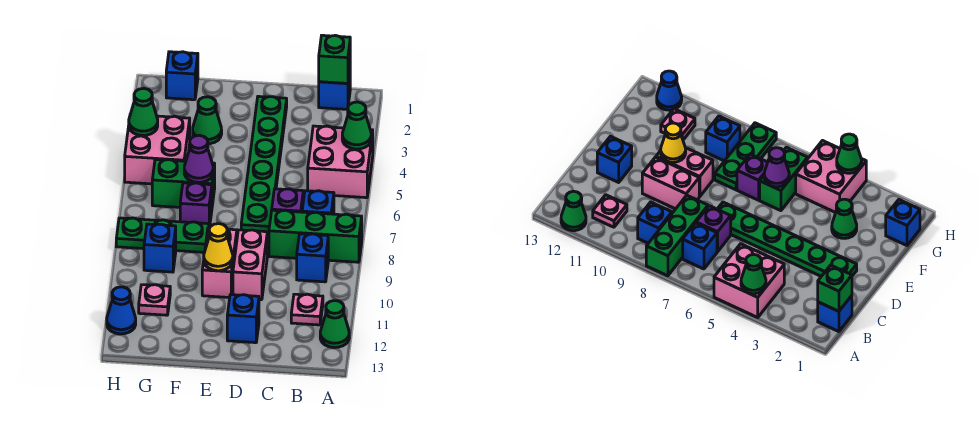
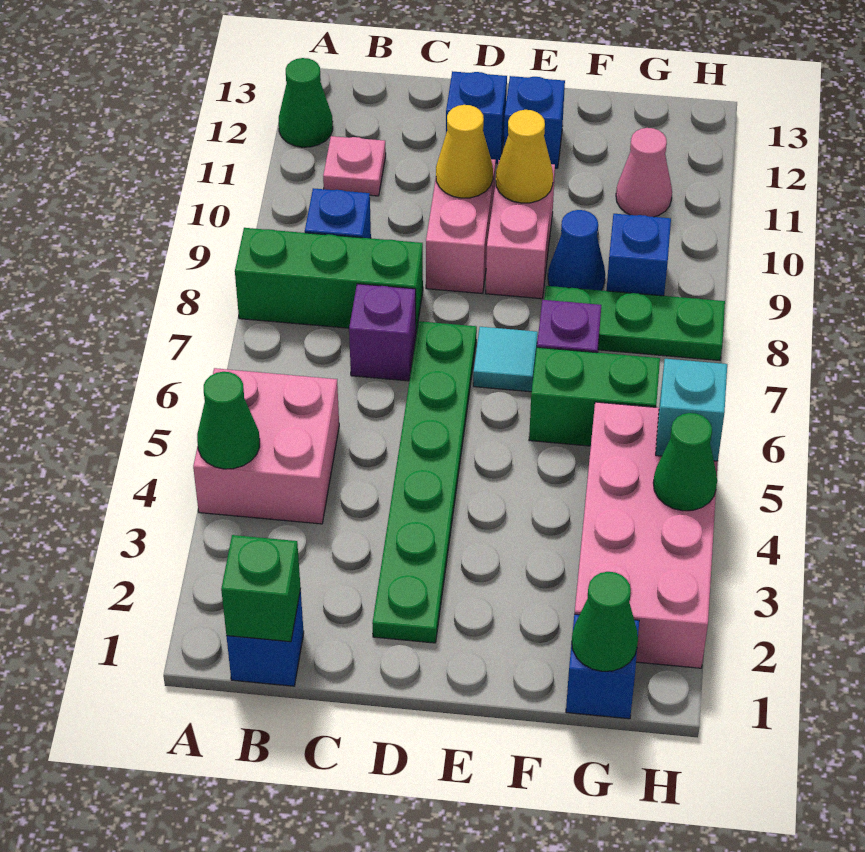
blue brick B7 level 1 -> blue brick E12 level 1
none -> yellow cone D10 level 2
none -> cyan tile E7 level 1
green cone F3 level 1 -> green cone G1 level 2
purple cone F6 level 2 -> none
pink brick G4:H5 level 1 -> pink brick G2:H5 level 1
pink plate G11 level 1 -> pink cone G11 level 1
none -> cyan brick H5 level 2
blue cone H12 level 1 -> blue cone F9 level 1

